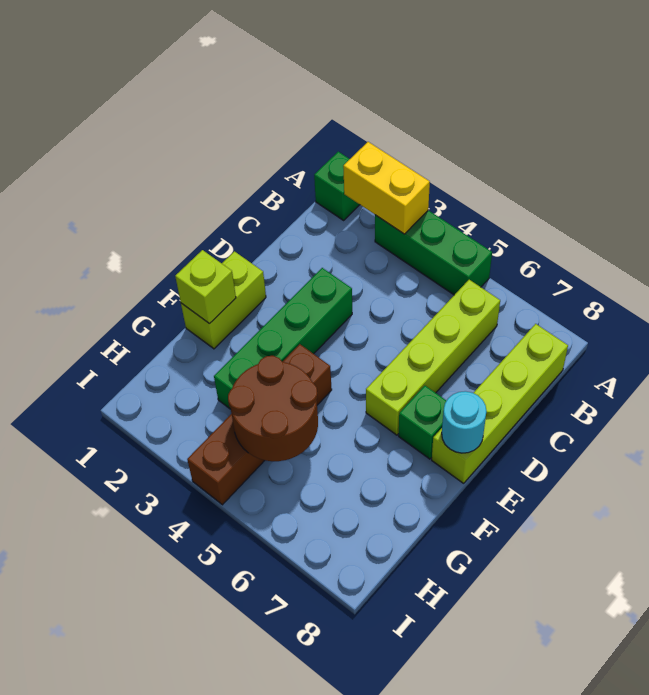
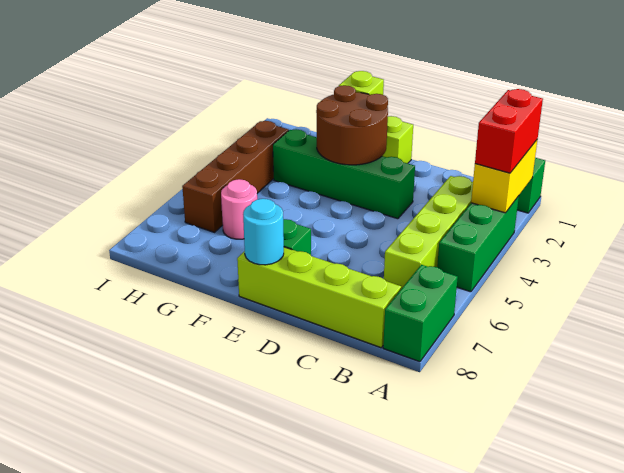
none -> red brick A2:A3 level 3
none -> green brick A7:A8 level 1
lime brick B6:E6 level 1 -> lime brick B3:B6 level 1
brown brick F4:I4 level 1 -> brown brick H3:H6 level 1
brown round brick G4:H5 level 2 -> brown round brick E2:F3 level 2
none -> pink round brick G6 level 1

